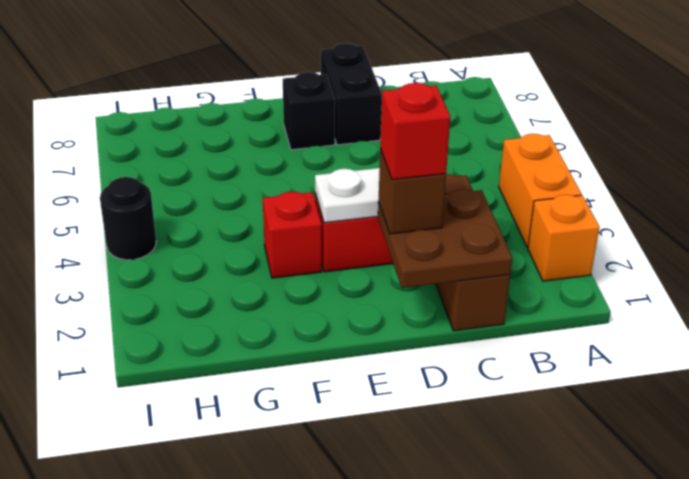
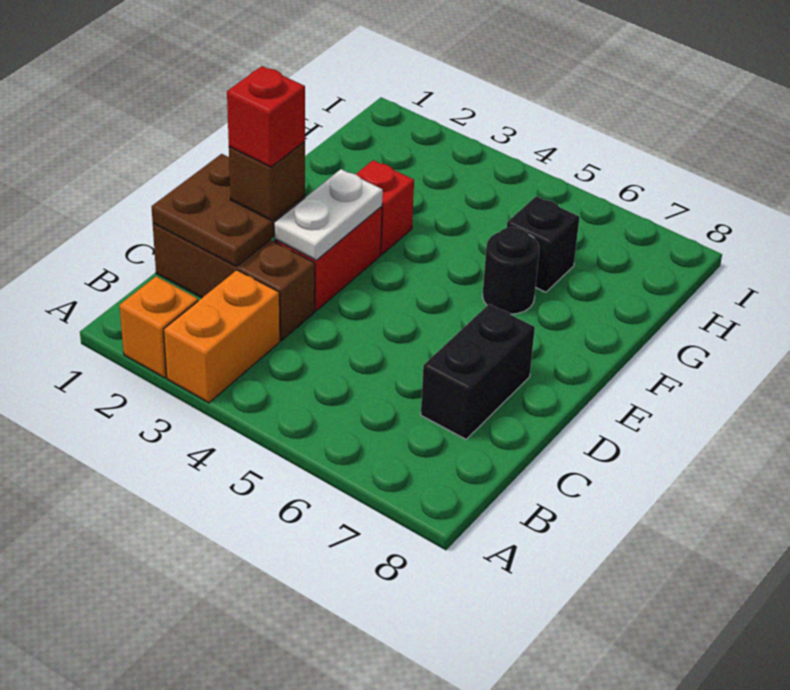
orange brick A3:A4 level 1 -> orange brick A3:B3 level 1
black brick D7:D8 level 1 -> black brick C7:D7 level 1
black brick E7 level 1 -> black brick G6 level 1
black round brick I4 level 1 -> black round brick F6 level 1

